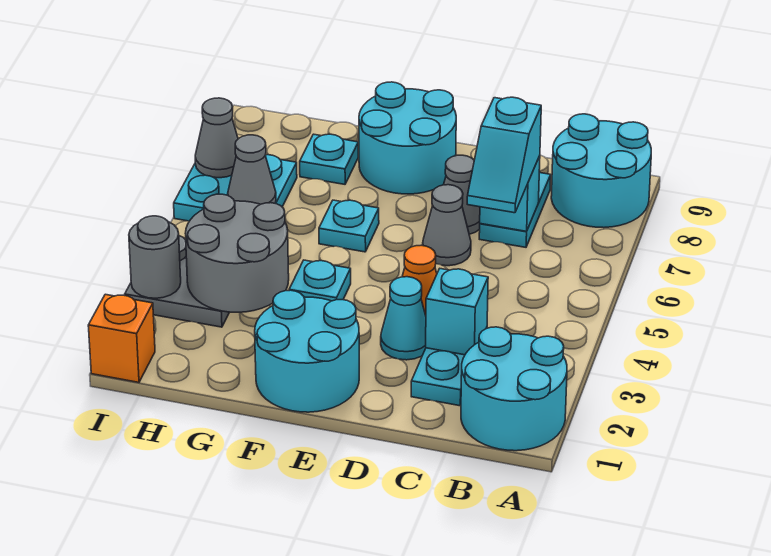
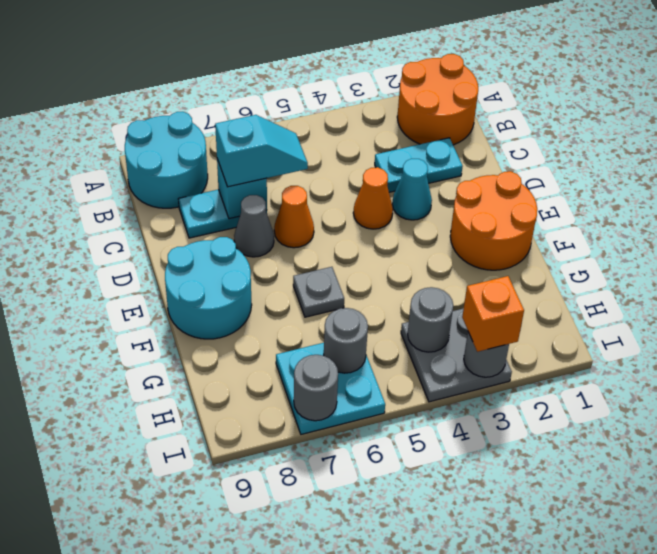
cyan round brick A1:B2 level 1 -> orange round brick A1:B2 level 1
cyan brick C3 level 2 -> none
grey cone D6 level 1 -> orange cone D6 level 1
cyan round brick E1:F2 level 1 -> orange round brick E1:F2 level 1
cyan plate F4 level 1 -> none
cyan plate F6 level 1 -> grey plate F6 level 1
grey round brick G3:H4 level 2 -> grey round brick H4 level 2
cyan plate G8 level 1 -> none
grey cone H6 level 2 -> grey round brick H6 level 2
orange brick I1 level 1 -> orange brick I3 level 3
grey cone I7 level 2 -> grey round brick I7 level 2

